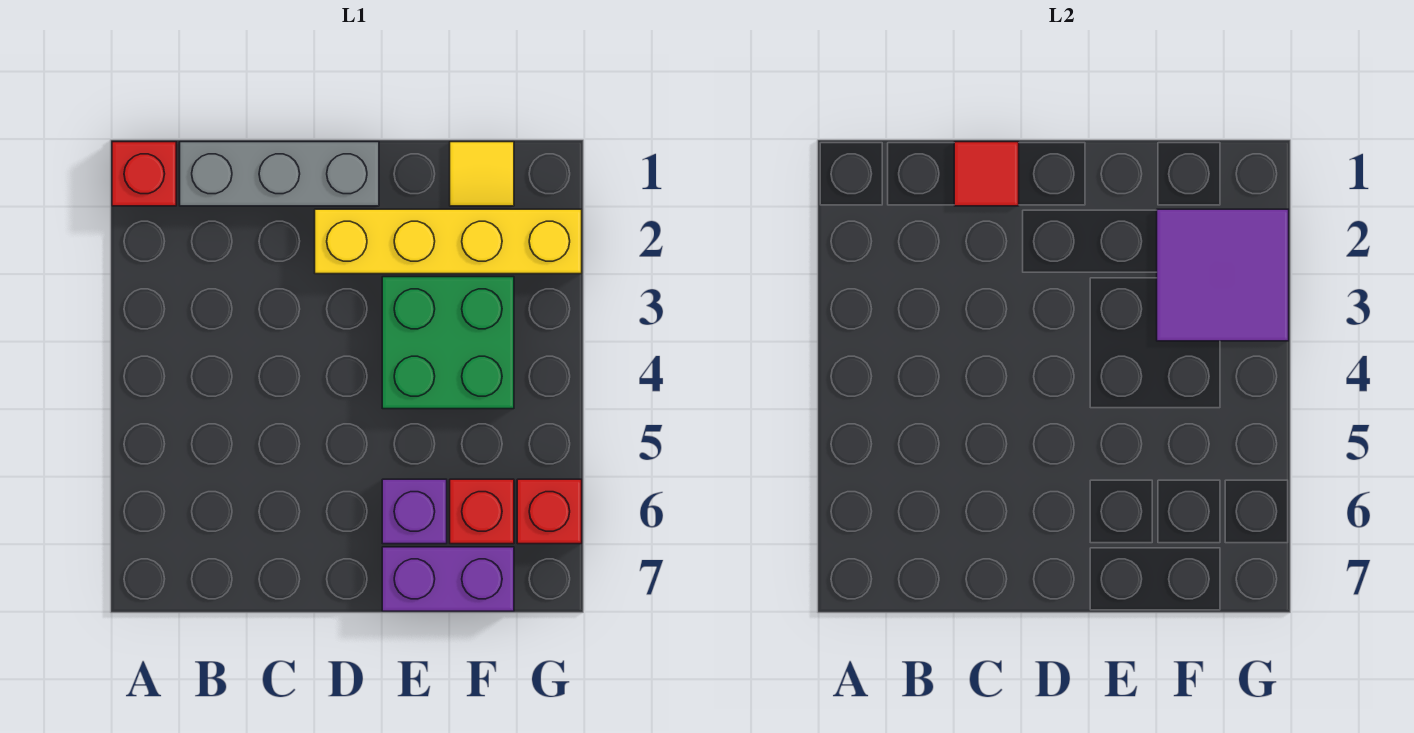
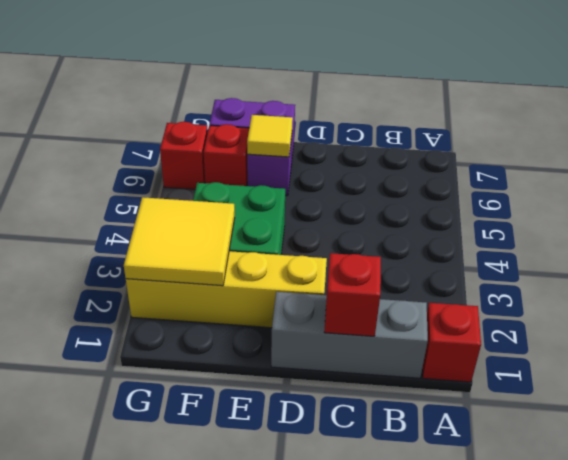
red tile C1 level 2 -> red brick C1 level 2
yellow tile F1 level 1 -> yellow tile E6 level 2
purple tile F2:G3 level 2 -> yellow tile F2:G3 level 2

